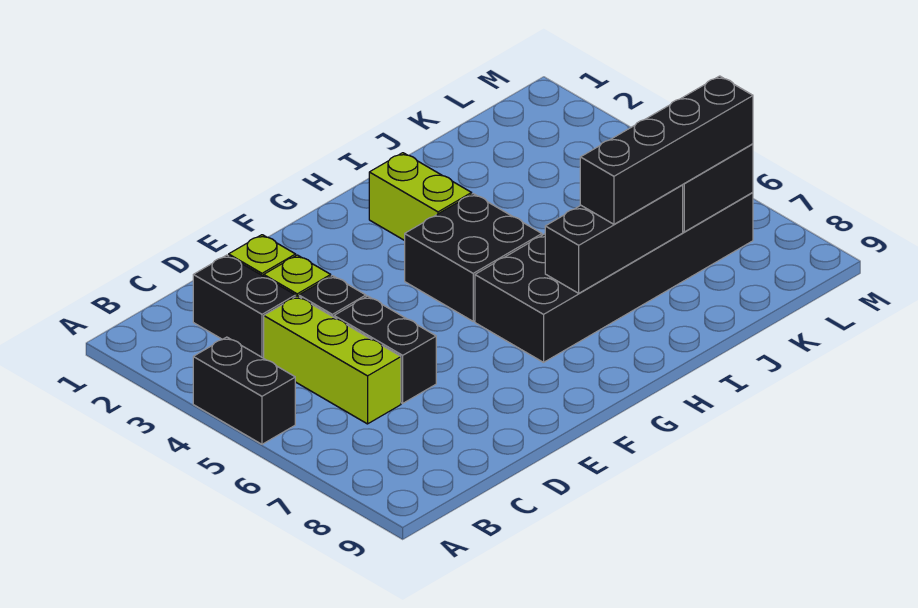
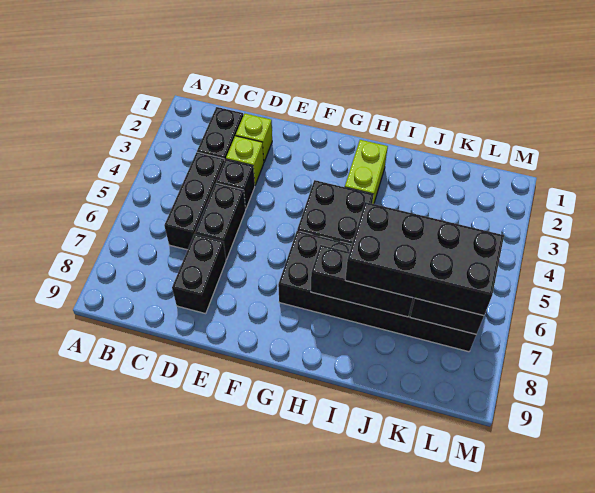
black brick A4:A5 level 1 -> black brick D7:D8 level 1
lime brick C4:C6 level 1 -> black brick C4:C6 level 1
black brick I7:L7 level 3 -> black brick I6:L7 level 3

